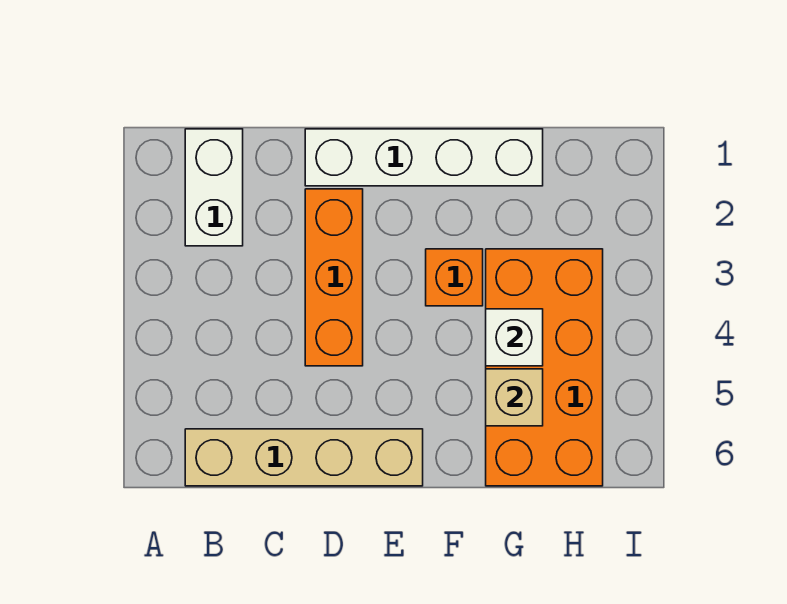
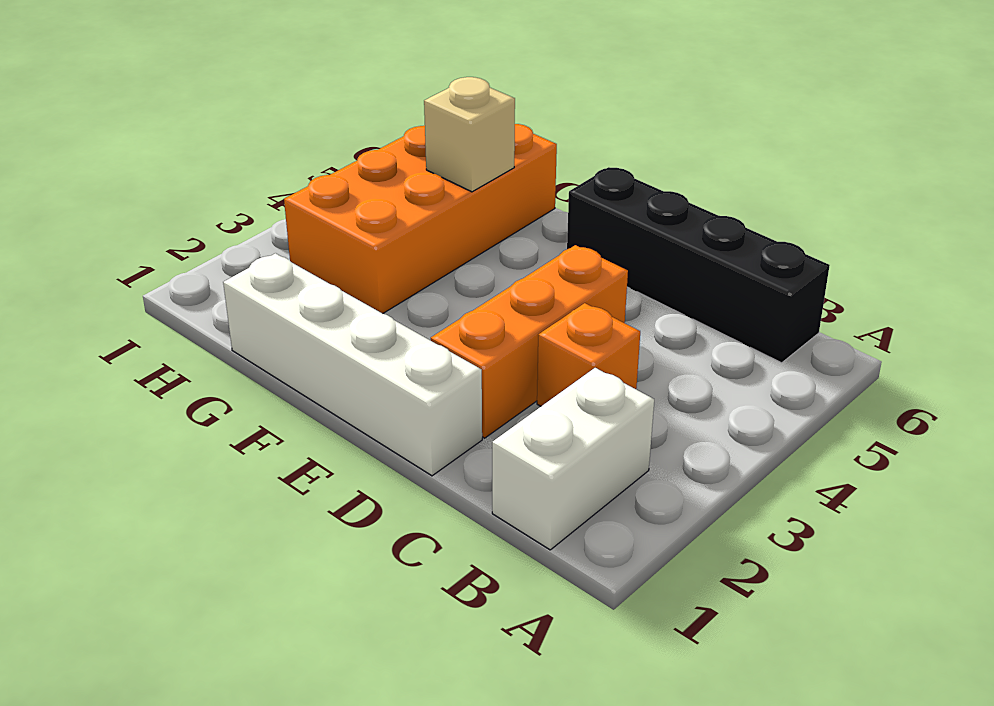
tan brick B6:E6 level 1 -> black brick B6:E6 level 1
orange brick F3 level 1 -> orange brick C3 level 1
white brick G4 level 2 -> none

